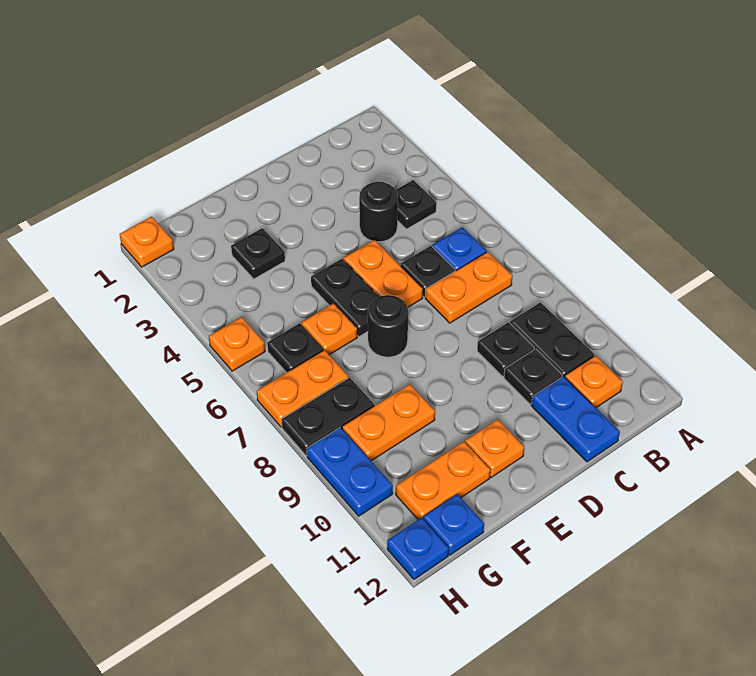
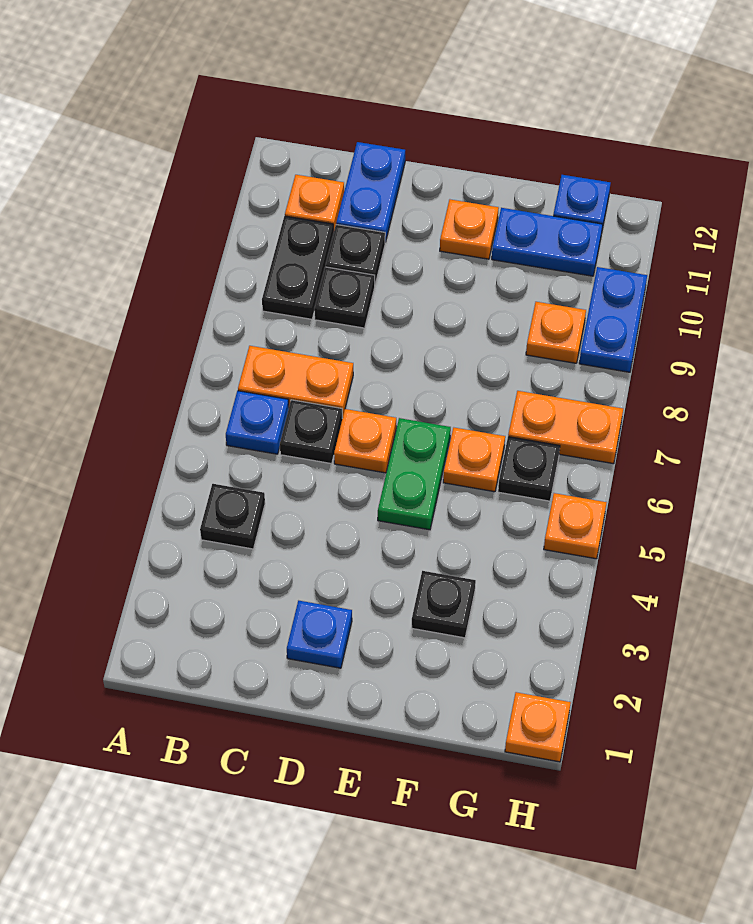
black round brick C4 level 1 -> none
orange plate D5:D6 level 1 -> orange plate D6 level 1
black plate E5:E6 level 1 -> green plate E5:E6 level 1
black round brick E7 level 1 -> none
orange plate F9:G9 level 1 -> orange plate G9 level 1
orange plate F11:G11 level 1 -> blue plate F11:G11 level 1
black plate G8:H8 level 1 -> none
blue plate H12 level 1 -> blue plate D2 level 1

